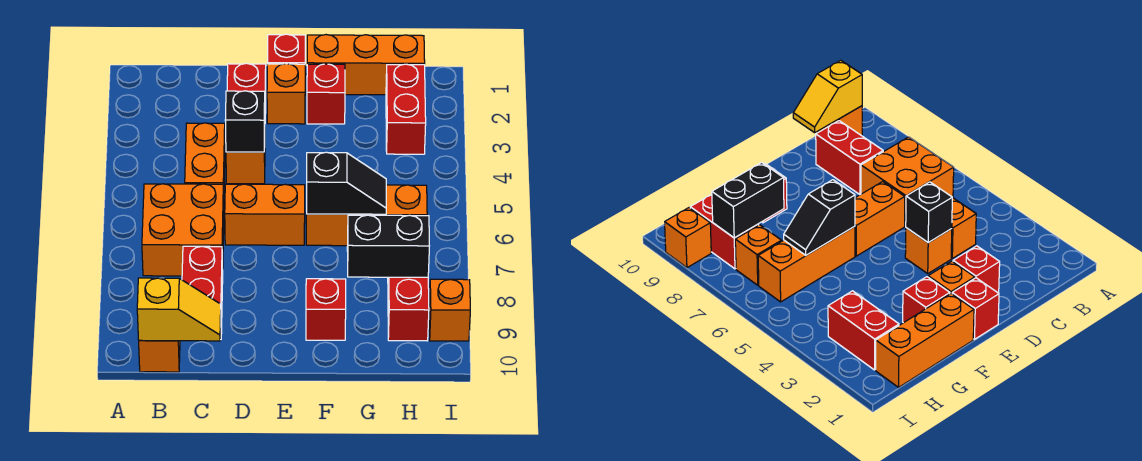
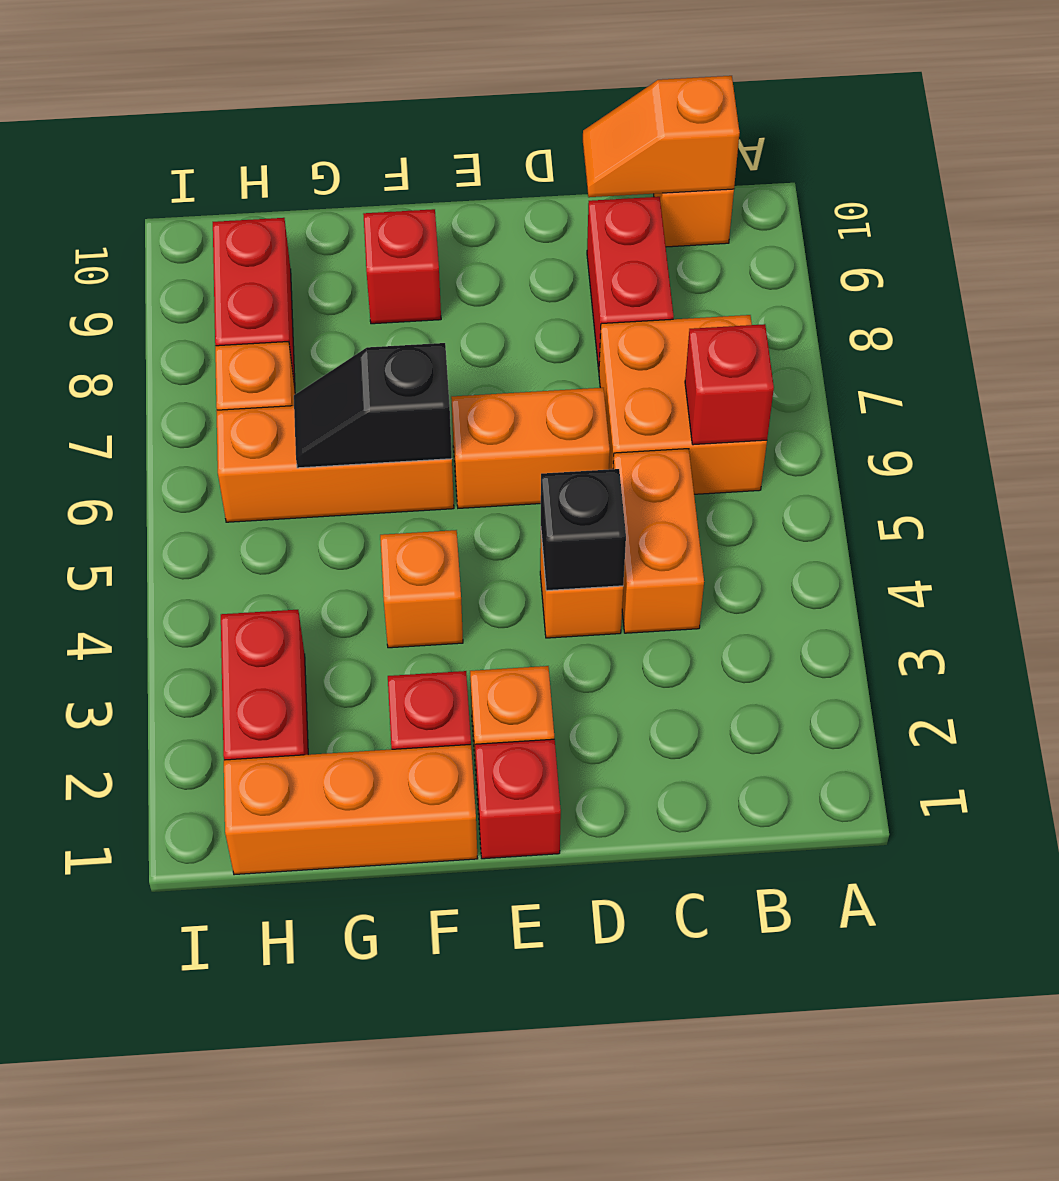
yellow slope B10:C10 level 2 top B -> orange slope B10:C10 level 2 top B
red brick D2 level 1 -> red brick B6 level 2
black brick G8:H8 level 2 -> none
orange brick I9 level 1 -> orange brick F4 level 1

